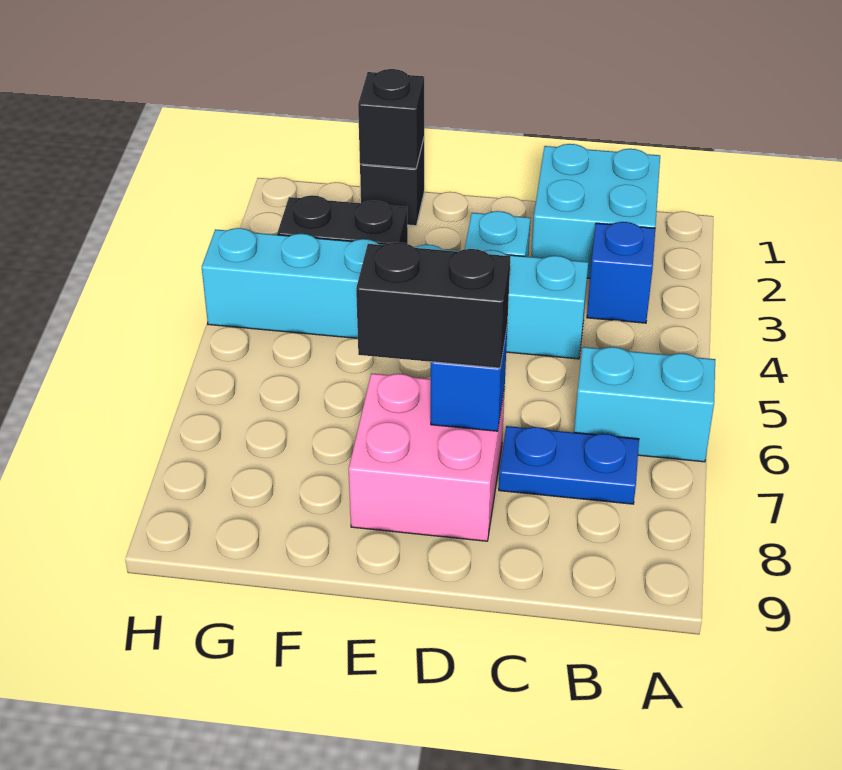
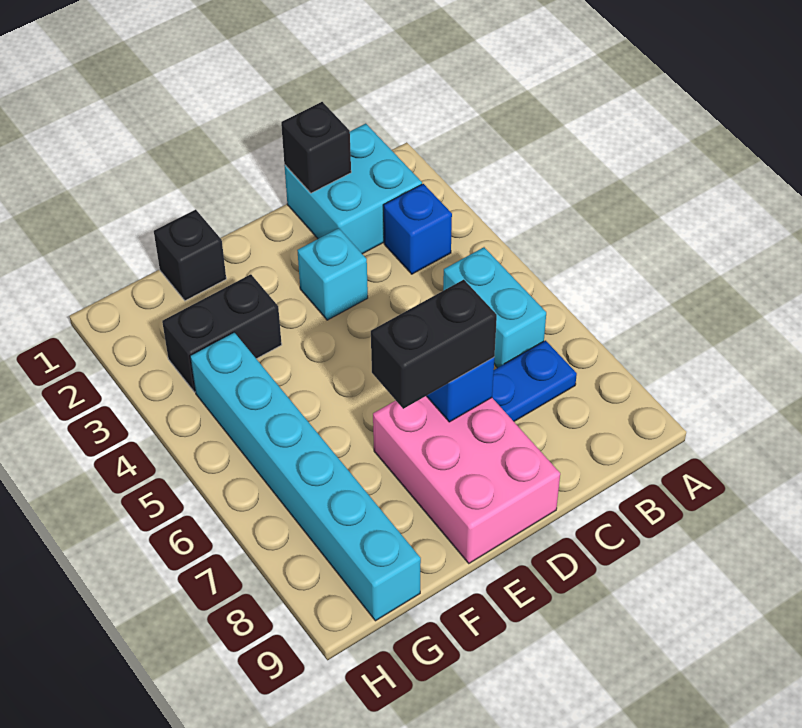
cyan brick A6:B6 level 1 -> cyan brick B5:B6 level 1
cyan brick C4:H4 level 1 -> cyan brick G4:G9 level 1
pink brick D7:E8 level 1 -> pink brick D7:E9 level 1
black brick F1 level 2 -> black brick C1 level 2

